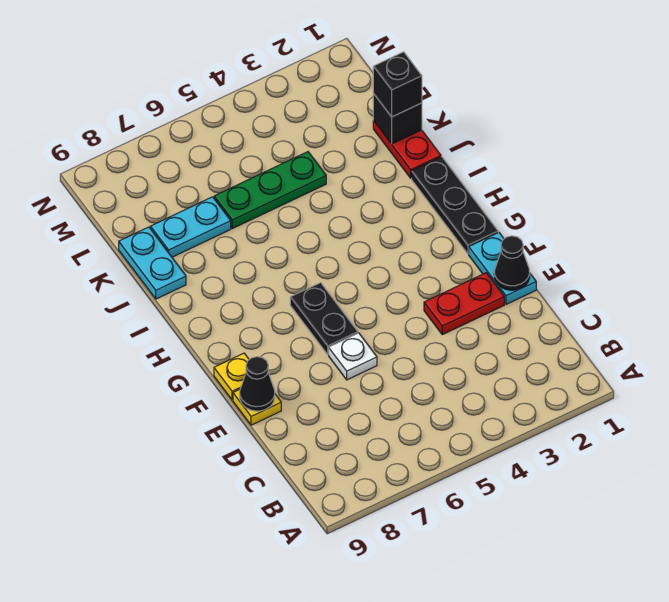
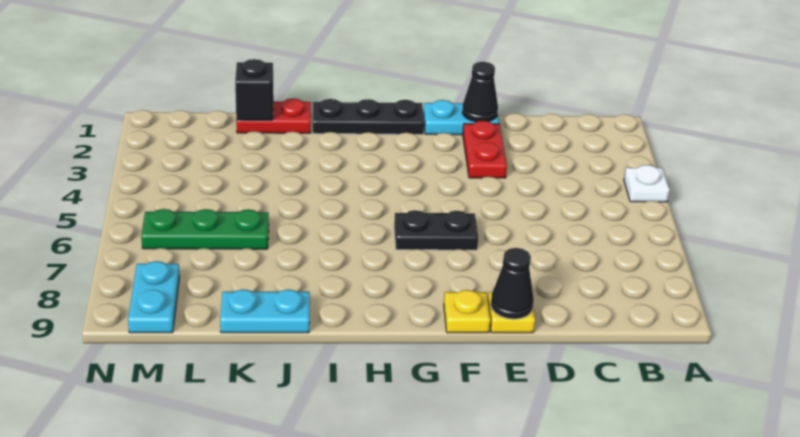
white plate E6 level 1 -> white plate A4 level 1
black brick K1 level 3 -> none
green plate K4:K6 level 1 -> green plate K6:M6 level 1
cyan plate K7:K8 level 1 -> cyan plate M8:M9 level 1

